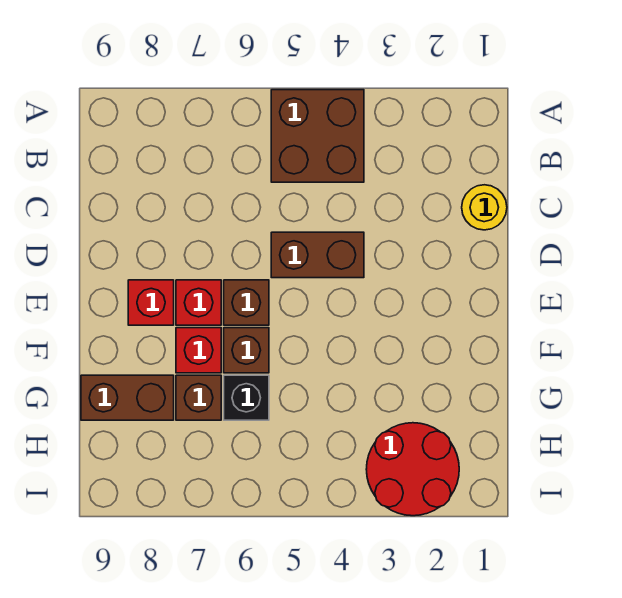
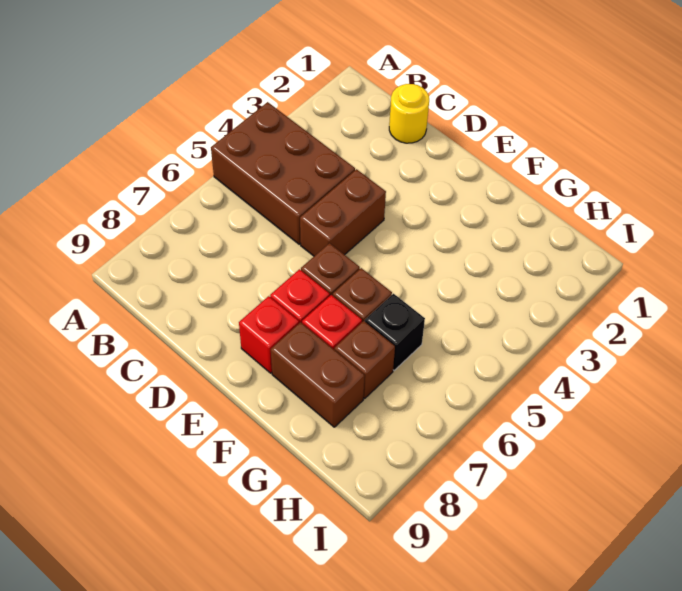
brown brick A4:B5 level 1 -> brown brick A4:C5 level 1
brown brick G8:G9 level 1 -> brown brick F8:G8 level 1
red round brick H2:I3 level 1 -> none

